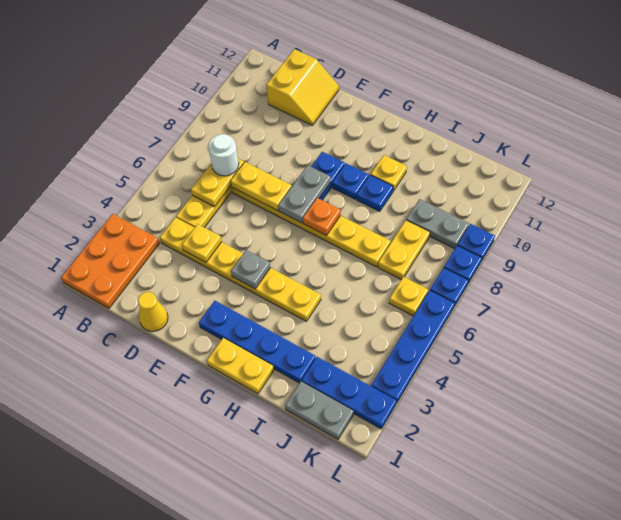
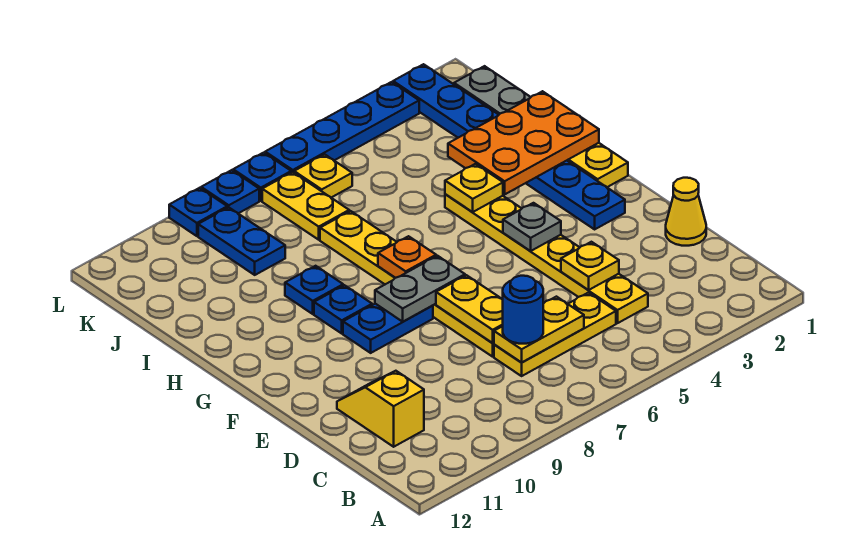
orange plate A1:B3 level 1 -> orange plate H1:I3 level 2
white round brick C7 level 3 -> blue round brick C7 level 3
yellow slope C11:D12 level 1 top C -> yellow slope C11:D11 level 1 top C
yellow plate H10 level 1 -> yellow plate H4 level 2
yellow plate J7:J8 level 1 -> yellow plate J7:K7 level 1
grey plate J9:K9 level 1 -> blue plate J9:K9 level 1

